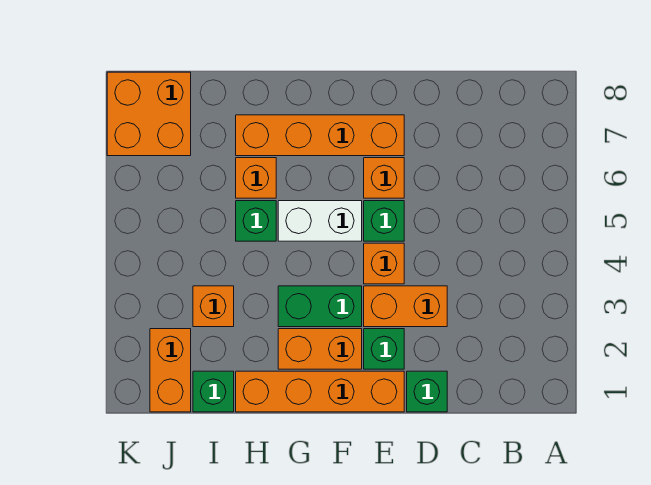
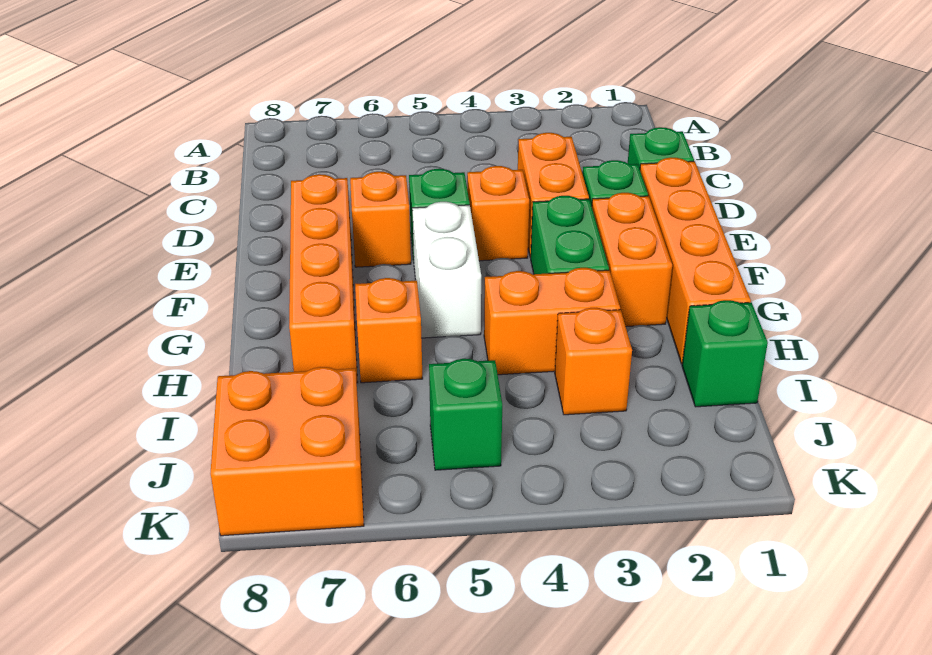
green brick H5 level 1 -> green brick J5 level 1
orange brick J1:J2 level 1 -> orange brick H3:H4 level 1

